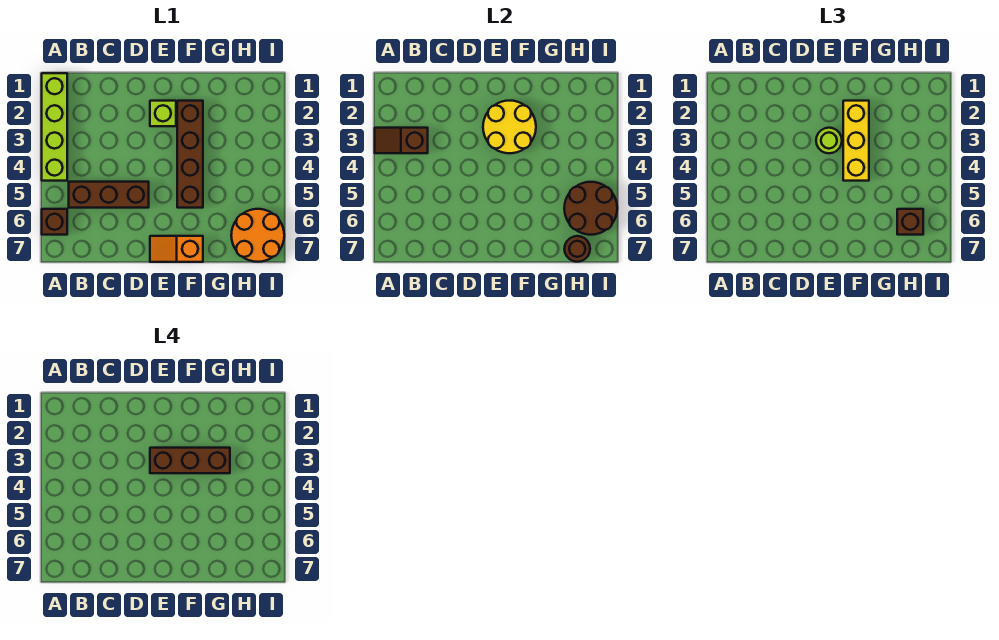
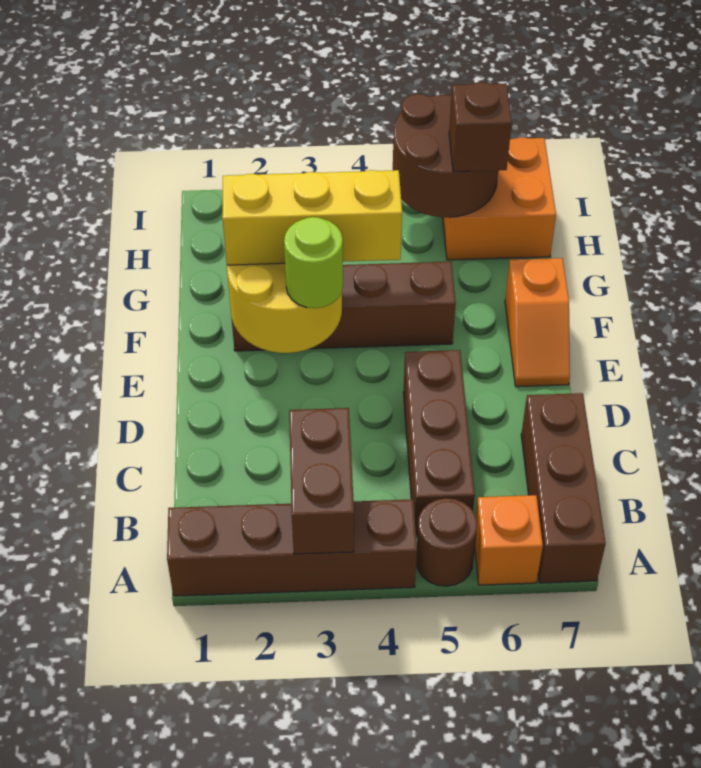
lime brick A1:A4 level 1 -> brown brick A1:A4 level 1
brown slope A3:B3 level 2 top B -> brown brick A3:B3 level 2
brown brick A6 level 1 -> orange brick A6 level 1
lime brick E2 level 1 -> none
brown brick E3:G3 level 4 -> brown brick A7:C7 level 1
orange round brick H6:I7 level 1 -> orange brick H6:I7 level 1
brown round brick H7 level 2 -> brown round brick A5 level 1

